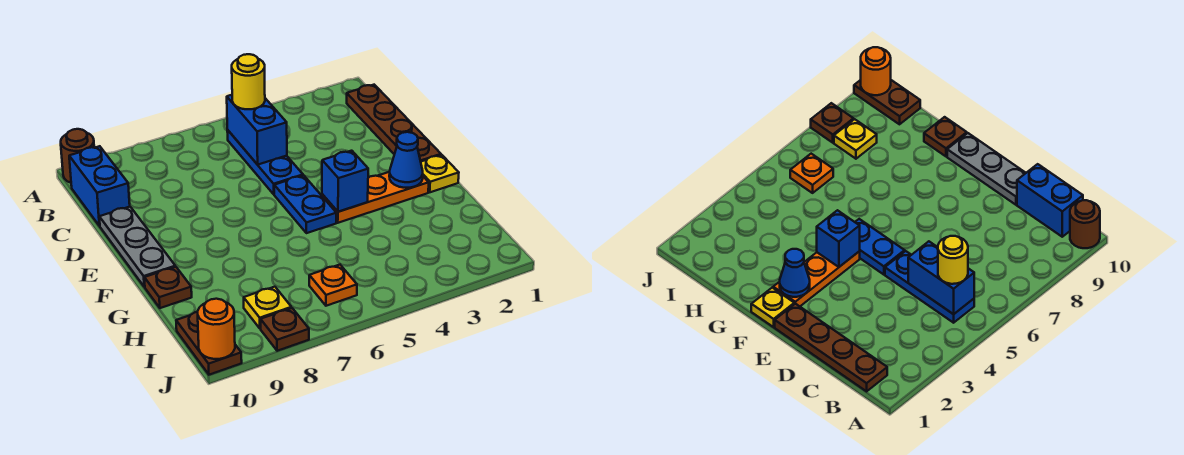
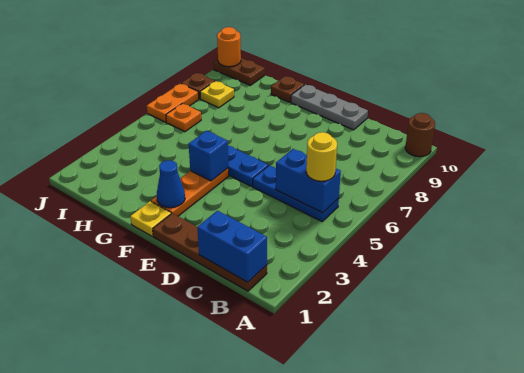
blue brick B10:C10 level 1 -> blue brick B1:C1 level 2
none -> orange plate J6:J7 level 1

